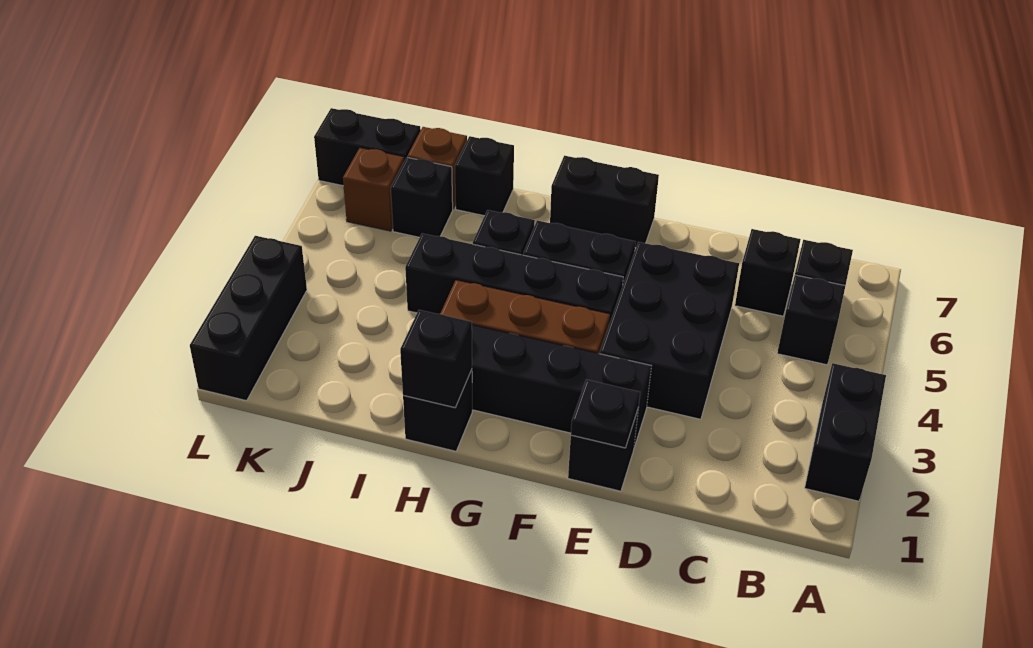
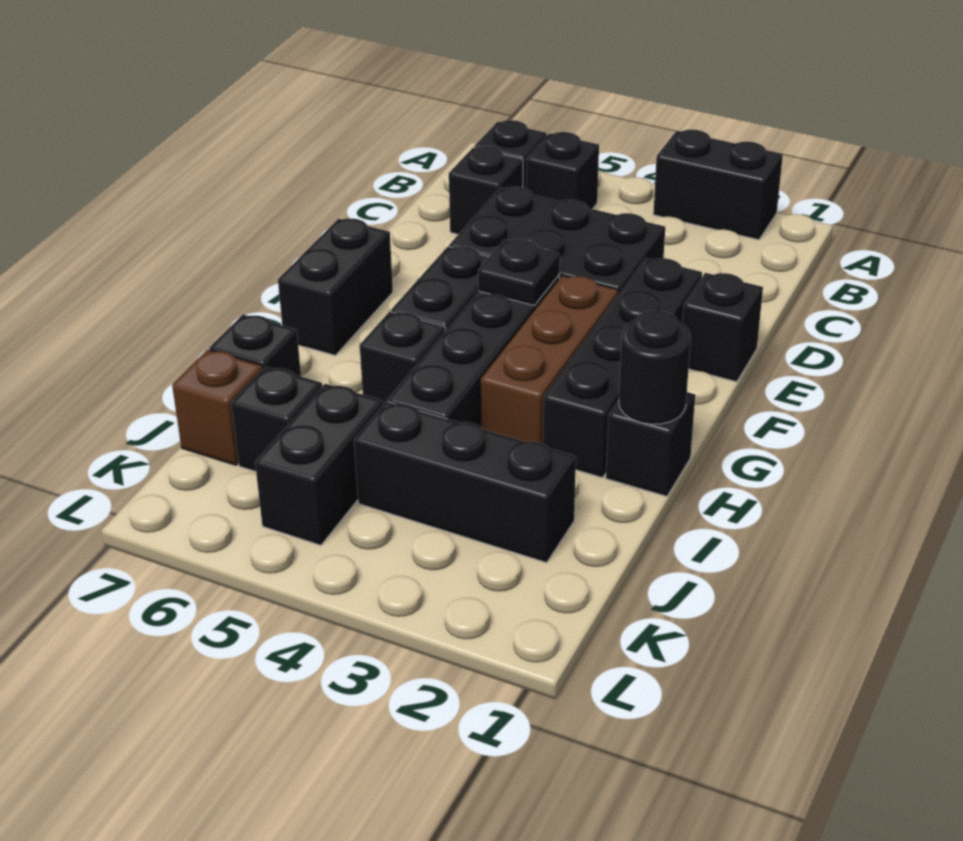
black plate E1 level 2 -> black plate F4 level 2
black brick H1 level 2 -> black round brick H1 level 2
brown brick K6 level 1 -> none
black brick K7:L7 level 1 -> black brick J5:K5 level 1
black brick L1:L3 level 1 -> black brick J2:J4 level 1

